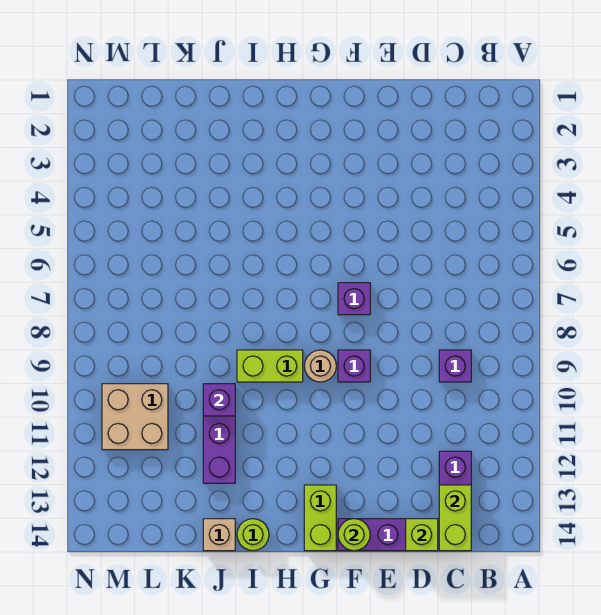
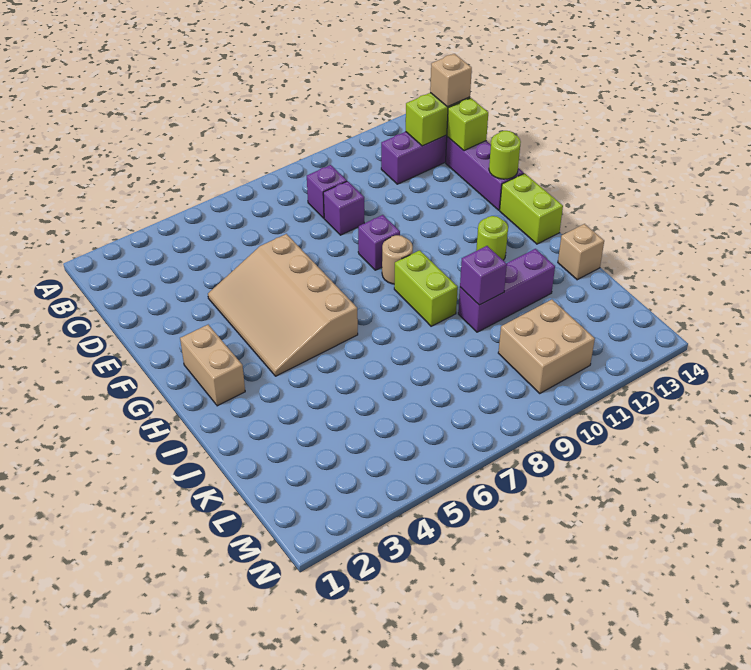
none -> tan brick C14 level 3
none -> tan slope E4:H6 level 1 top 6
purple brick F7 level 1 -> purple brick D9 level 1
none -> tan brick G2:H2 level 1
lime brick G13:G14 level 1 -> lime brick G14:H14 level 1
lime round brick I14 level 1 -> lime round brick H12 level 1

